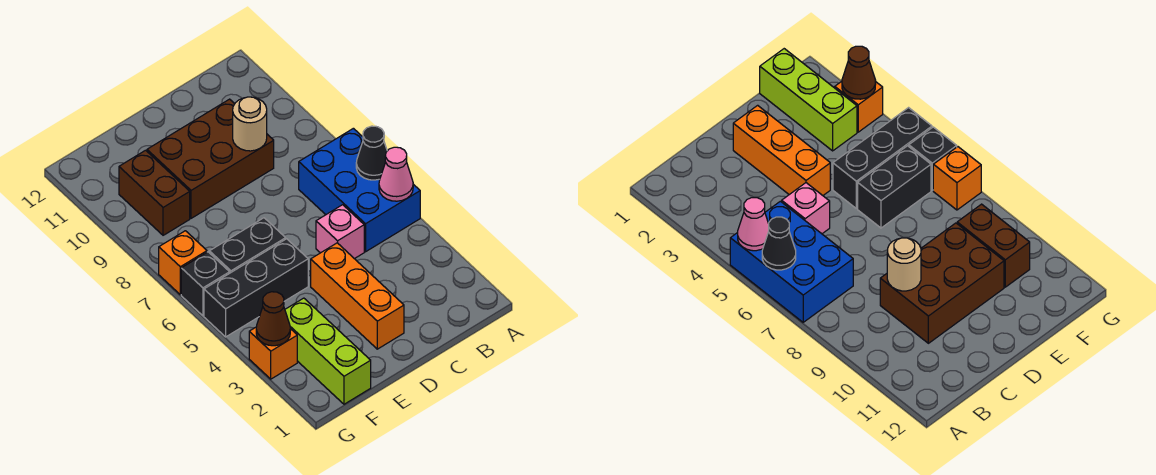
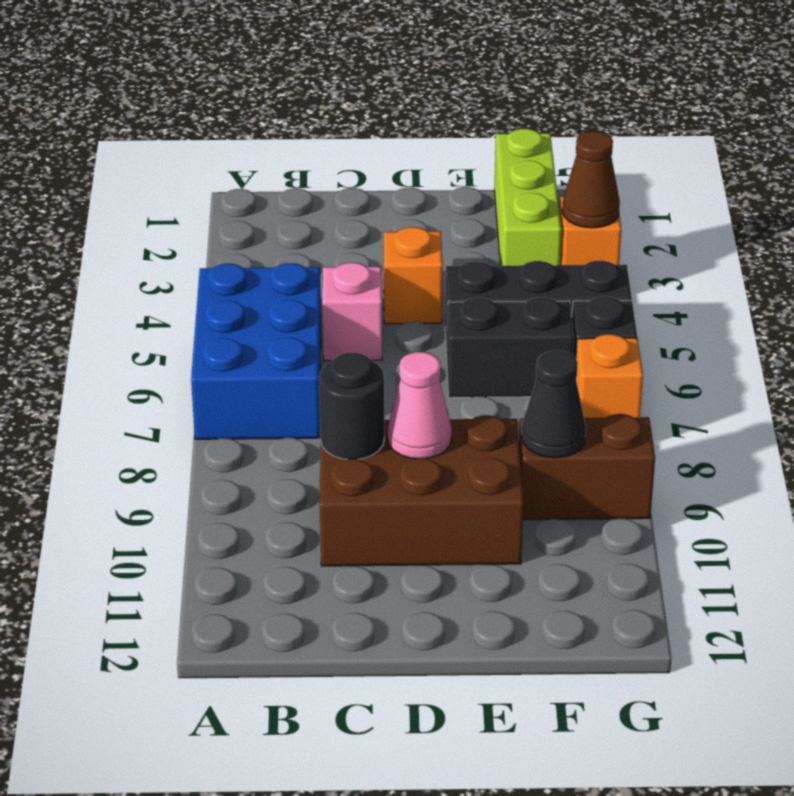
pink cone A5 level 2 -> pink cone D9 level 2
black cone A6 level 2 -> black cone F9 level 2
tan round brick C9 level 2 -> black round brick C9 level 2
orange brick D2:D4 level 1 -> orange brick D4 level 1
brown brick F9:F10 level 1 -> brown brick F9:G9 level 1

